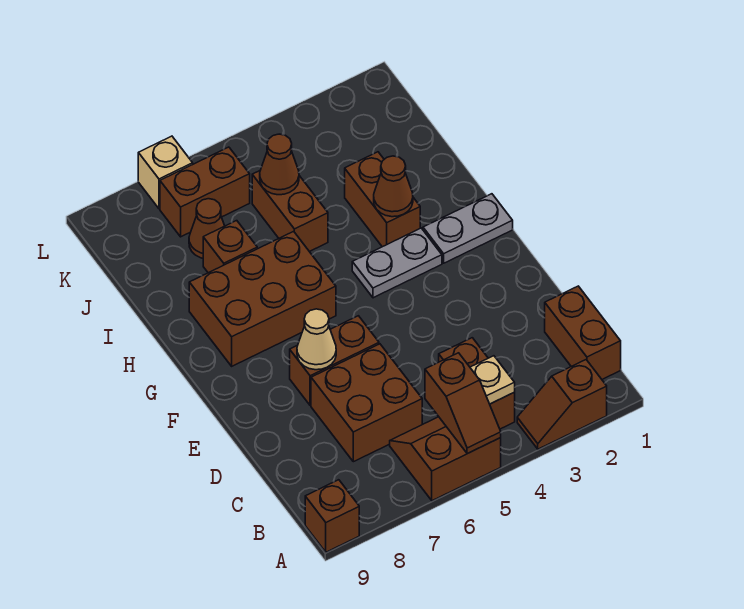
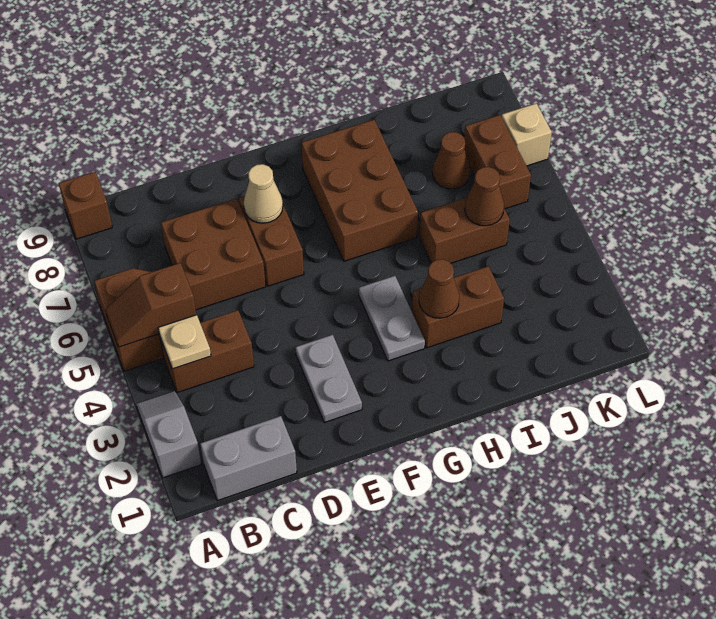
brown slope A2:A3 level 1 top 2 -> grey slope A2:A3 level 1 top 2
brown brick B1:C1 level 1 -> grey brick B1:C1 level 1
grey plate G1:G2 level 1 -> grey plate E2:E3 level 1
brown brick I7 level 1 -> none

